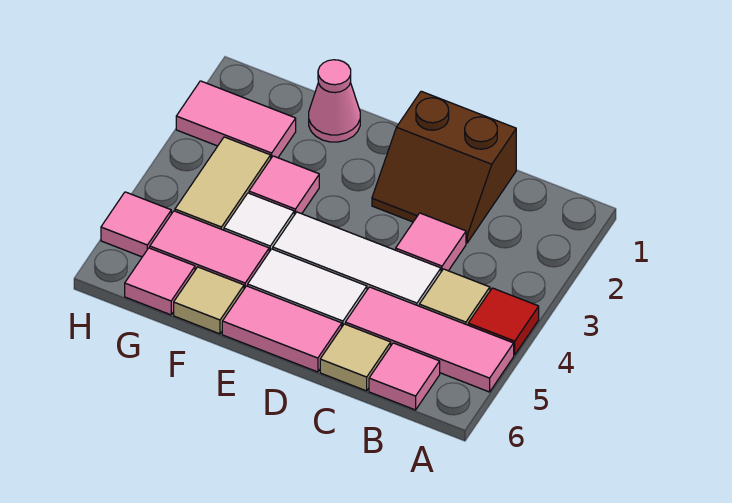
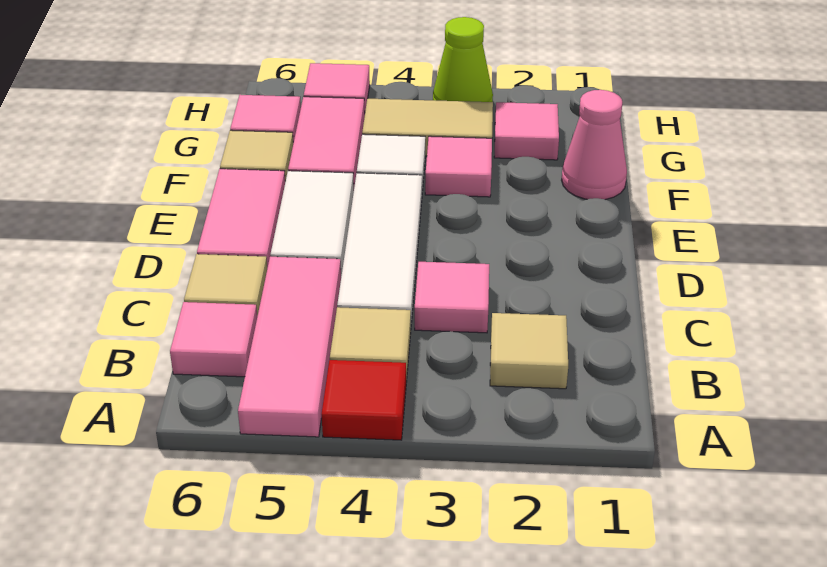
none -> tan tile B2 level 1
brown slope C1:D2 level 1 top 1 -> none
pink tile G2:H2 level 1 -> pink tile G2 level 1
none -> lime cone H3 level 1

